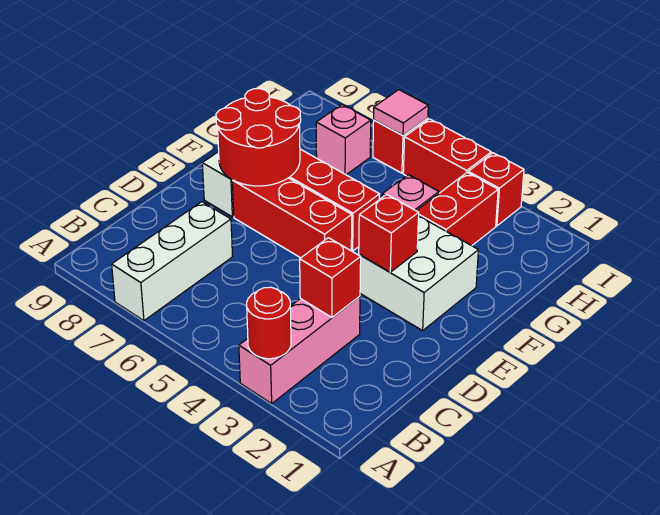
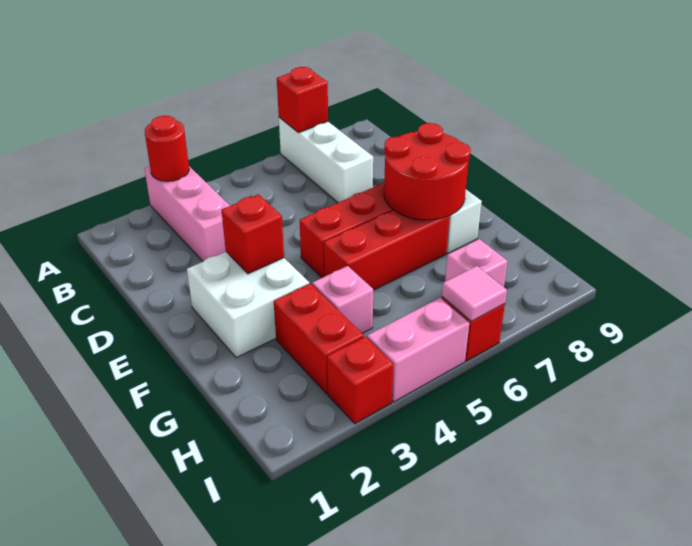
red brick C3 level 2 -> red brick A7 level 2
red brick I4:I5 level 1 -> pink brick I4:I5 level 1

